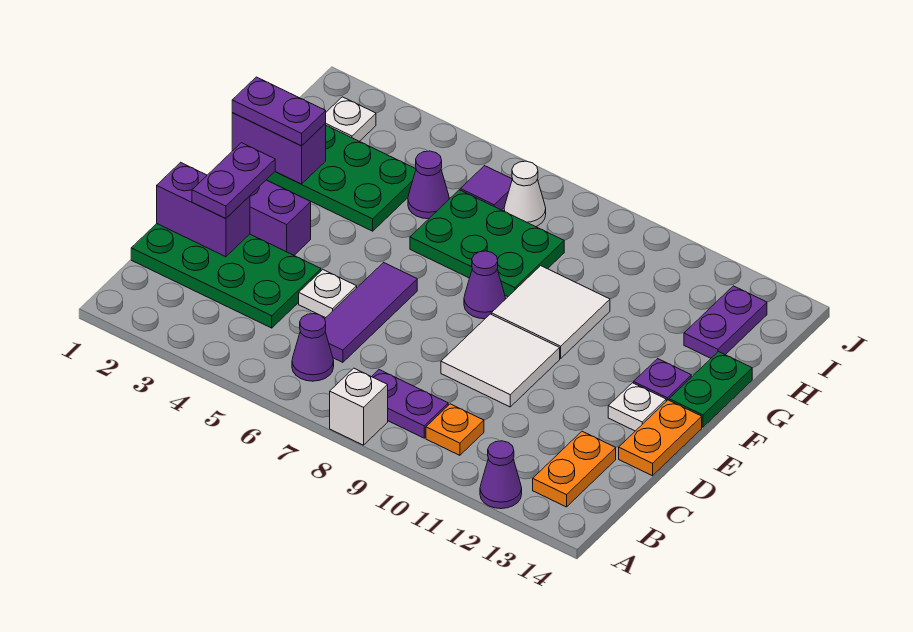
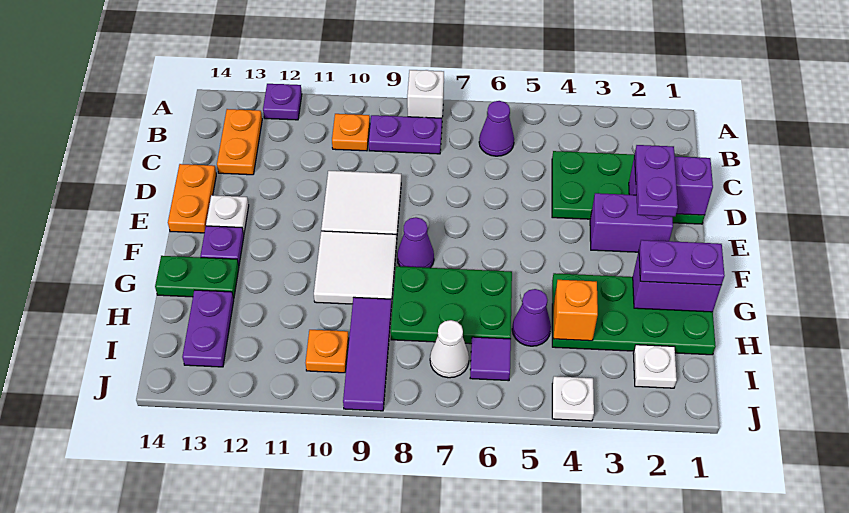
purple cone A12 level 1 -> purple plate A12 level 1
purple tile C6:E6 level 1 -> purple tile H9:J9 level 1
white plate D5 level 1 -> white plate J4 level 1
green plate F14:G14 level 1 -> green plate G13:G14 level 1
none -> orange brick H4 level 2
none -> orange plate I10 level 1

